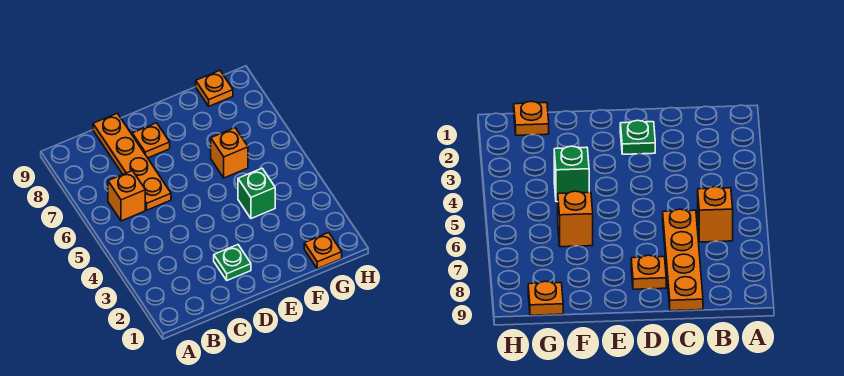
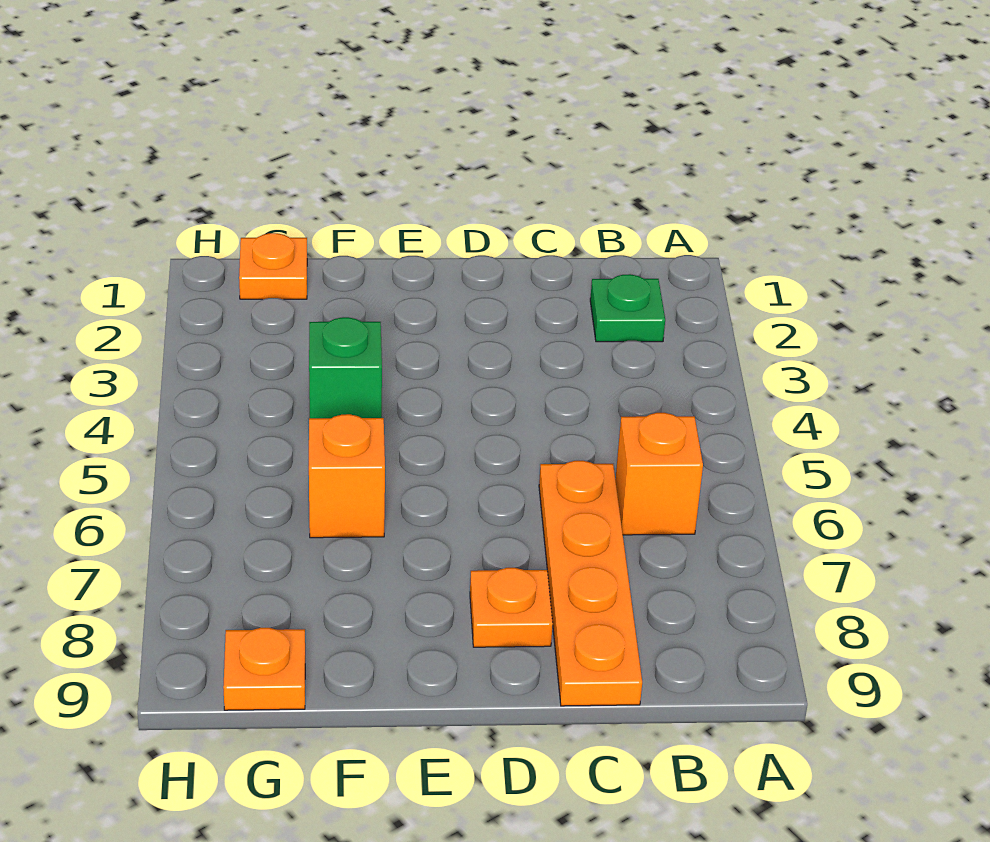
green plate D2 level 1 -> green plate B2 level 1

